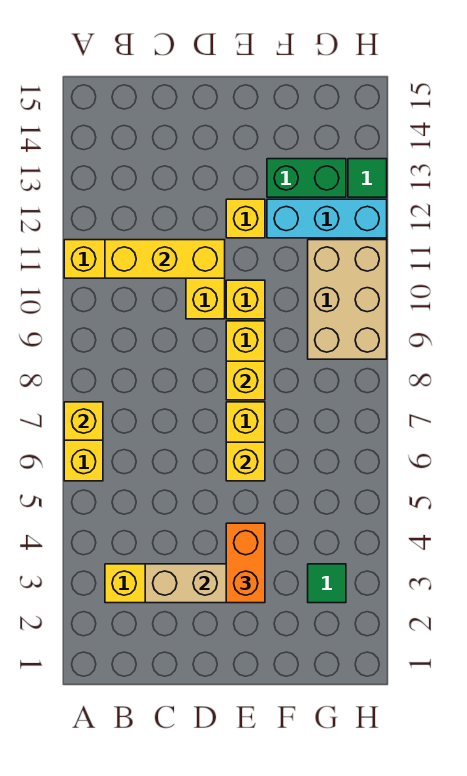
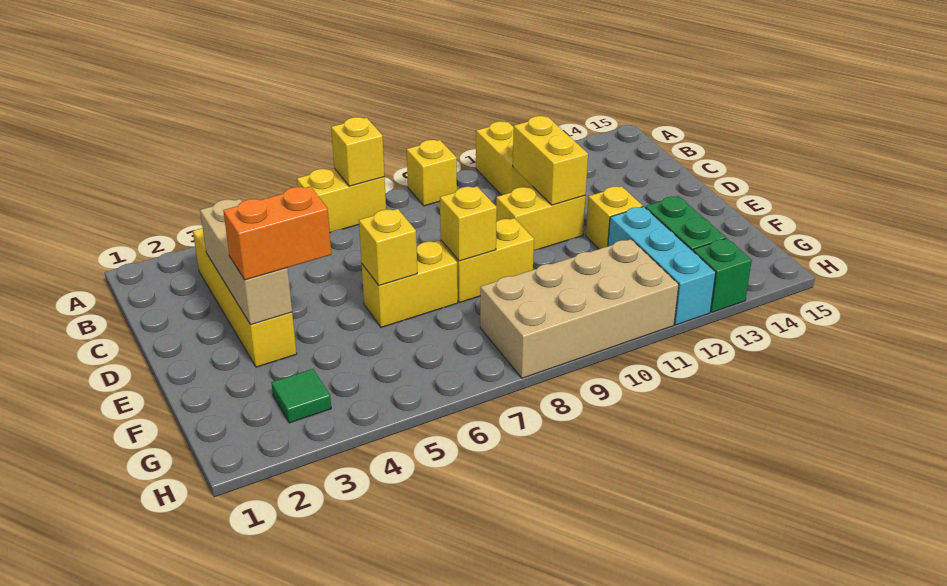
yellow brick B11:D11 level 2 -> yellow brick C11:D11 level 2
yellow brick E10 level 1 -> yellow brick A9 level 1
tan brick G9:H11 level 1 -> tan brick G8:H11 level 1
green tile H13 level 1 -> green brick H13 level 1

